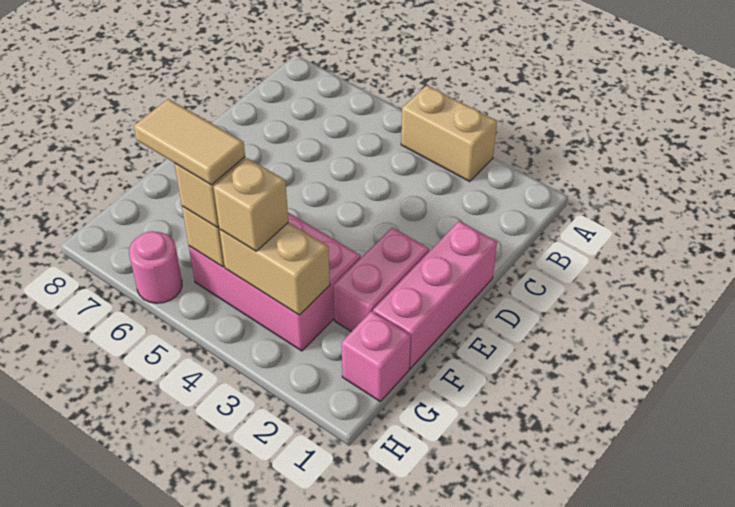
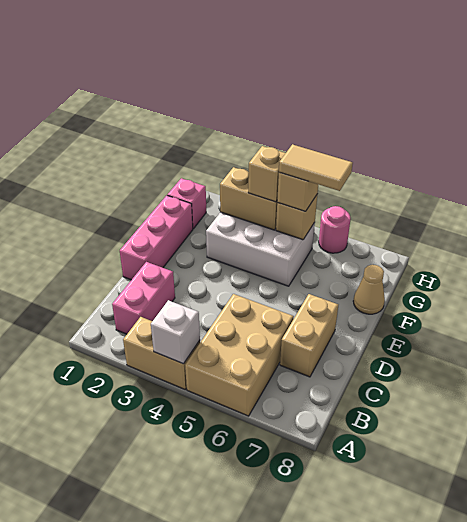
none -> white brick A4 level 2
none -> tan brick A5:C6 level 1
none -> tan brick C7:D7 level 1
pink brick E2:F2 level 1 -> pink brick B2:C2 level 1
pink brick F3:G5 level 1 -> white brick F3:G5 level 1
none -> tan cone F8 level 1

